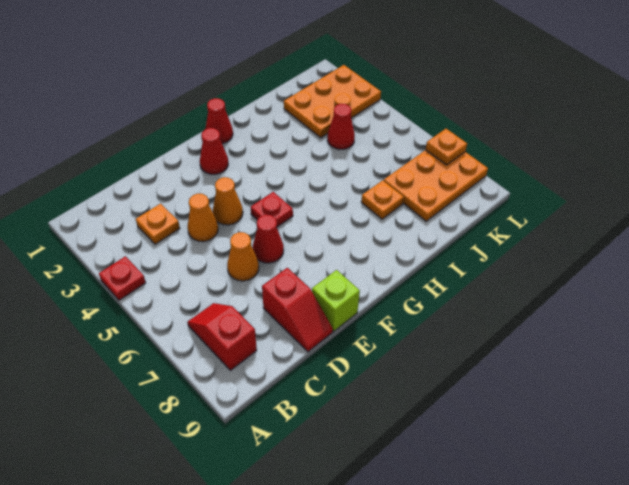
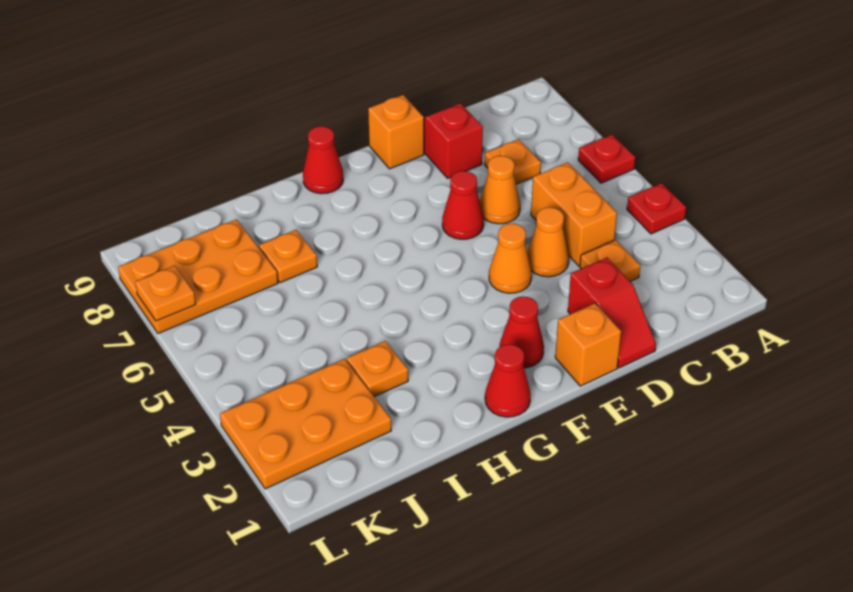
red slope B7:B8 level 1 top 8 -> red slope D1:D2 level 1 top 2
none -> orange brick C4:C5 level 1
none -> orange plate C7 level 1
none -> orange brick E1 level 1
lime brick E9 level 1 -> orange brick E9 level 1
red plate F5 level 1 -> red plate A6 level 1
none -> orange plate I3 level 1
red cone J4 level 1 -> red cone G9 level 1

